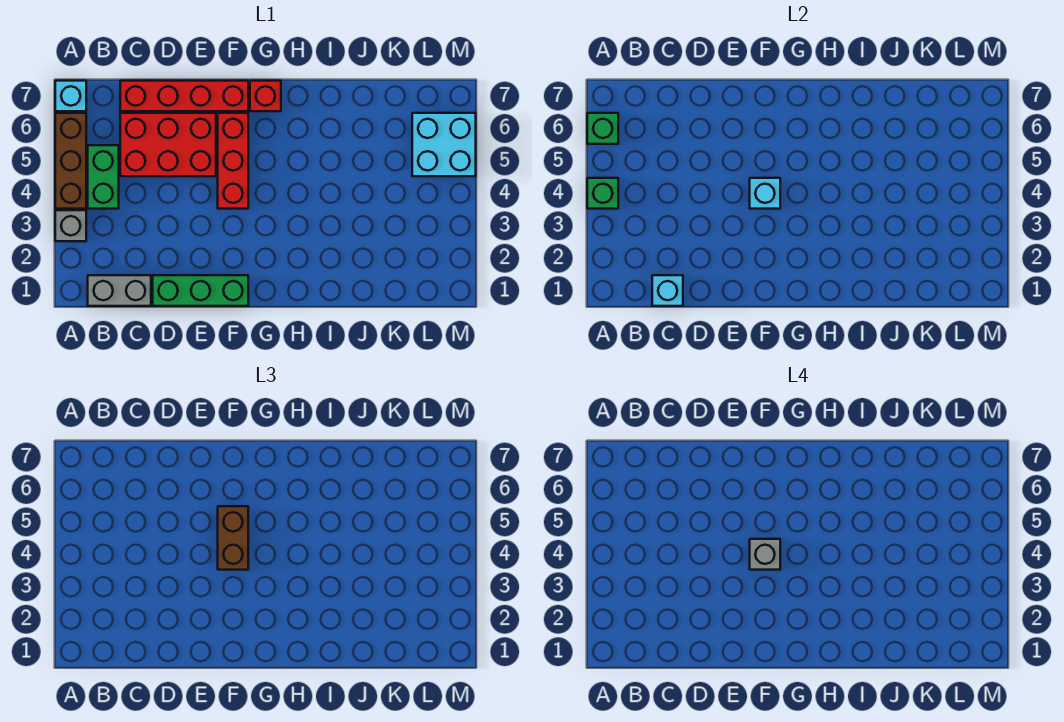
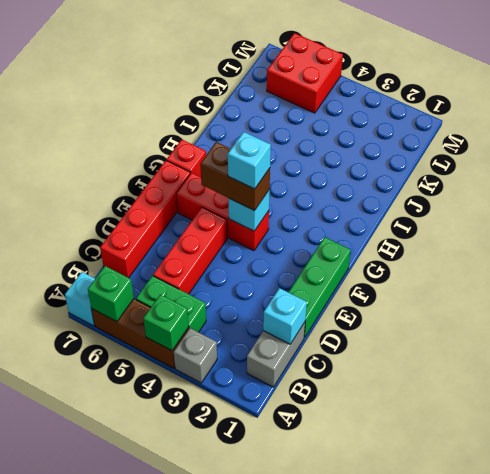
red brick C5:E6 level 1 -> red brick C5:E5 level 1
grey brick F4 level 4 -> cyan brick F4 level 4
cyan brick L5:M6 level 1 -> red brick L5:M6 level 1

